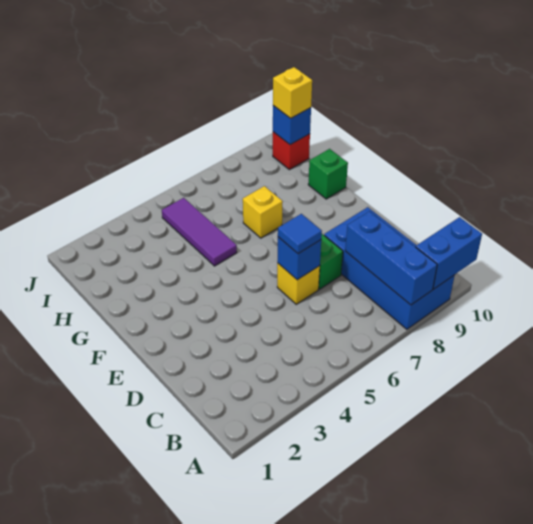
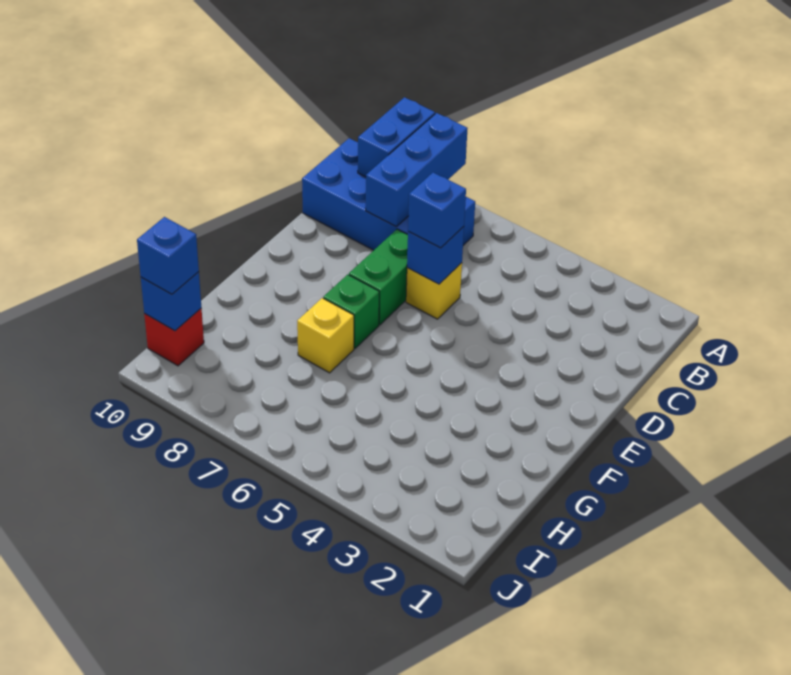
blue brick A8:D9 level 1 -> blue brick B7:C10 level 1
blue brick A9:A10 level 2 -> blue brick A9:B9 level 2
blue tile D6 level 3 -> blue brick D6 level 3
purple tile G5:I5 level 1 -> none
green brick G10 level 1 -> green brick F7 level 1
yellow brick I10 level 3 -> blue brick I10 level 3

